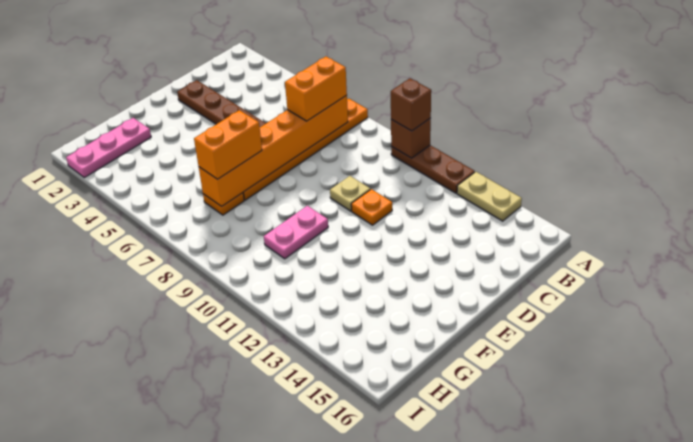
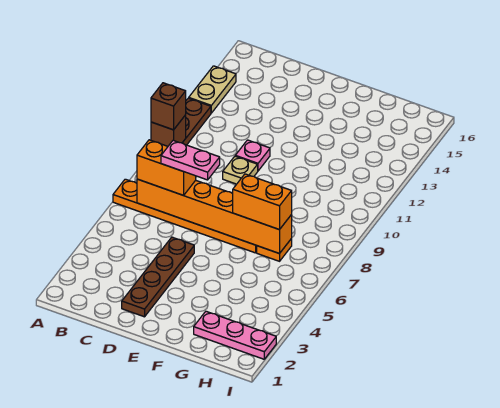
orange plate D11 level 1 -> pink plate D11 level 1
pink plate F10:G10 level 1 -> pink plate C7:D7 level 4

